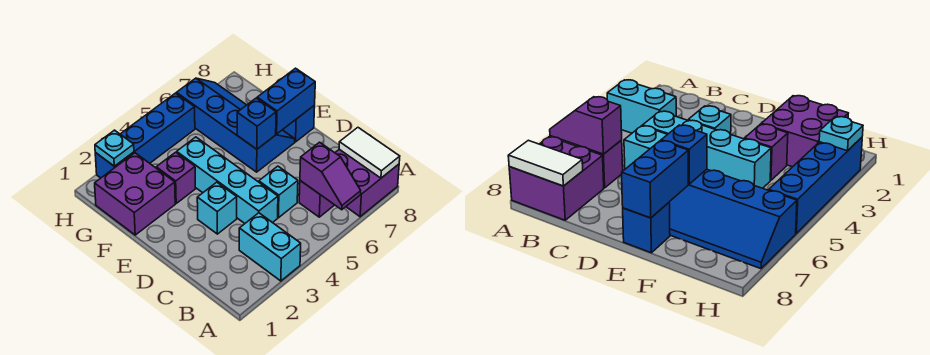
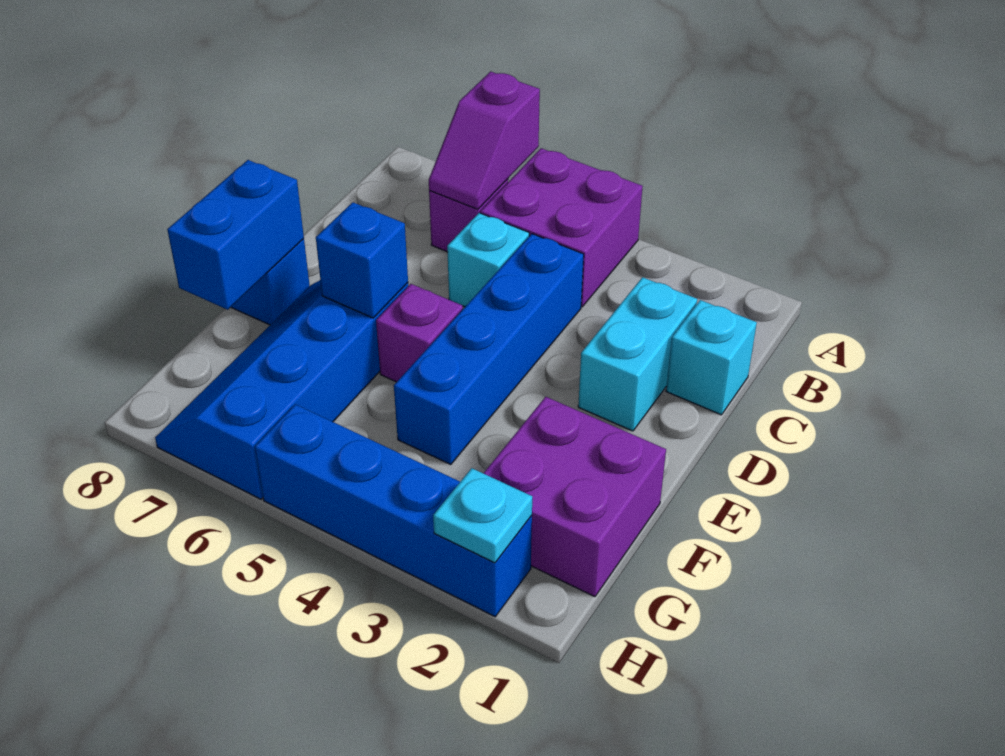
cyan brick A3:B3 level 1 -> cyan brick C2:D2 level 1
purple slope A6:B6 level 2 top B -> purple slope A6:B6 level 2 top A
purple brick A7:B8 level 1 -> purple brick A4:B5 level 1
white tile A8:B8 level 2 -> none
cyan brick C4:F4 level 1 -> blue brick C4:F4 level 1
cyan brick D3 level 1 -> cyan brick C1 level 1
blue brick E7:E8 level 2 -> blue brick E8:F8 level 2
purple brick F3 level 1 -> purple brick E5 level 1

